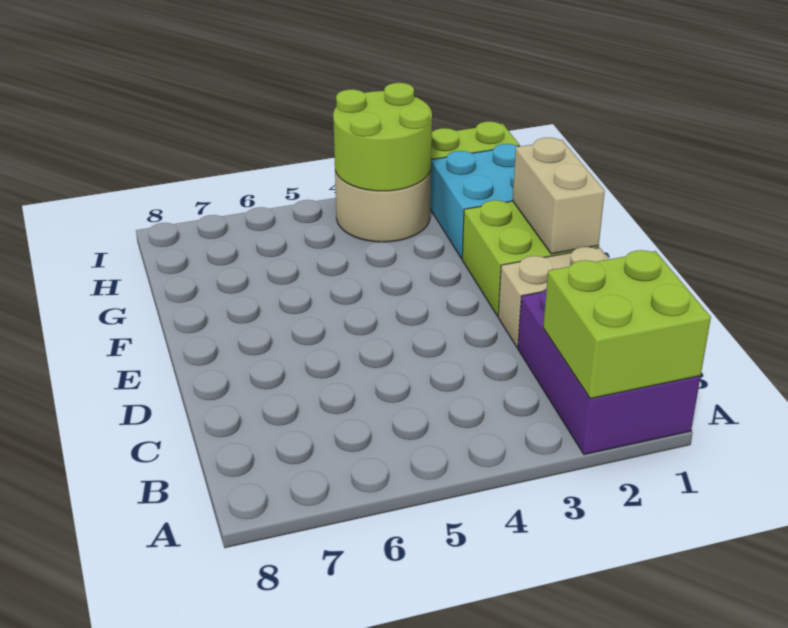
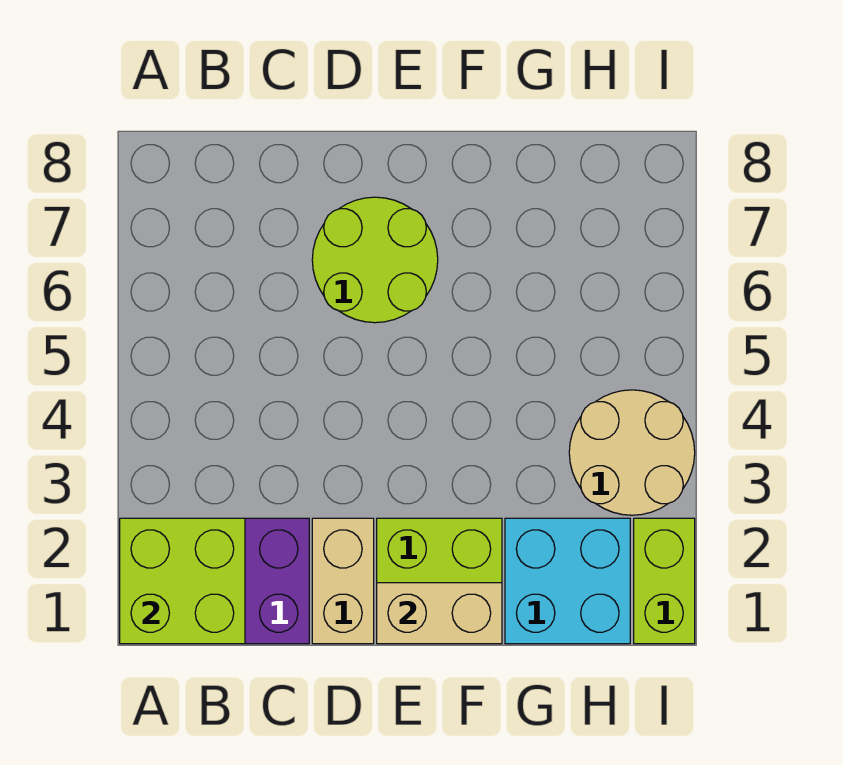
lime round brick H3:I4 level 2 -> lime round brick D6:E7 level 1

